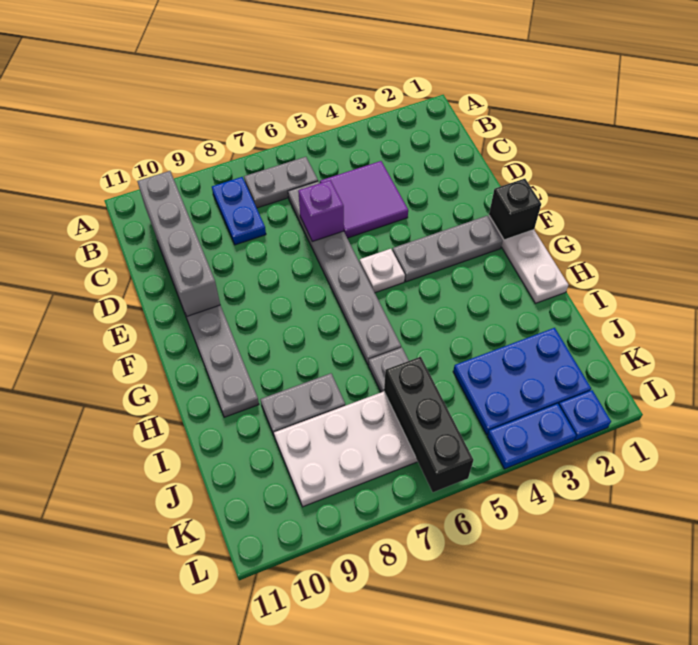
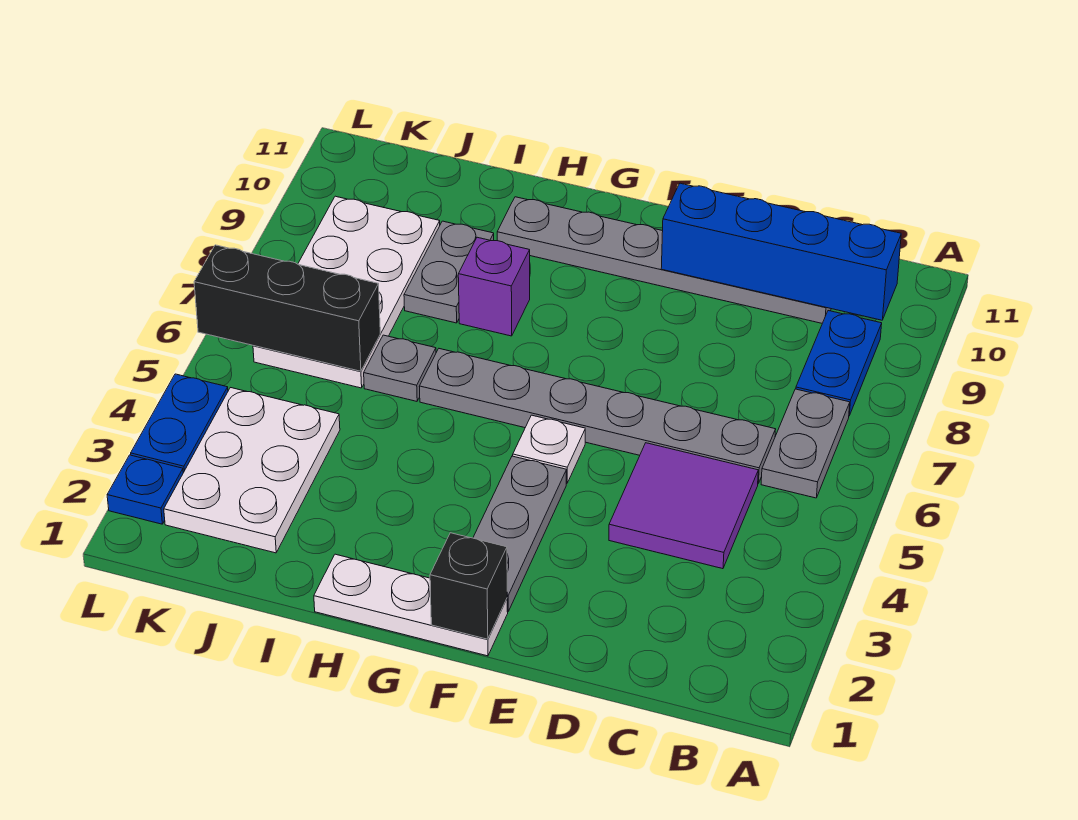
blue plate B8:C8 level 1 -> blue plate B8:B9 level 1
grey brick B10:E10 level 2 -> blue brick B10:E10 level 2
purple brick D6 level 2 -> purple brick H8 level 1
blue plate J2:K4 level 1 -> white plate J2:K4 level 1

